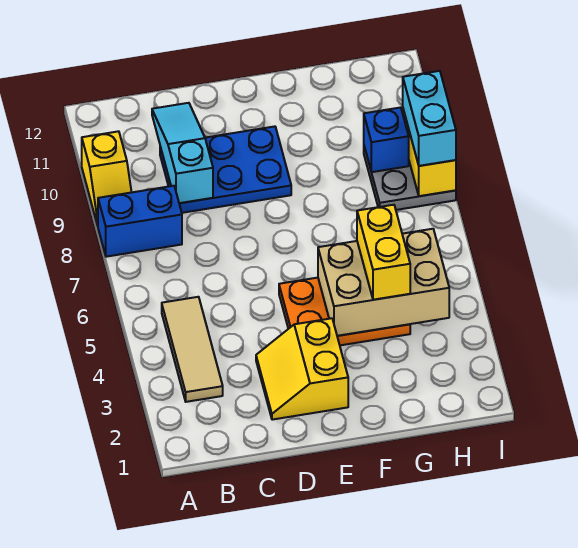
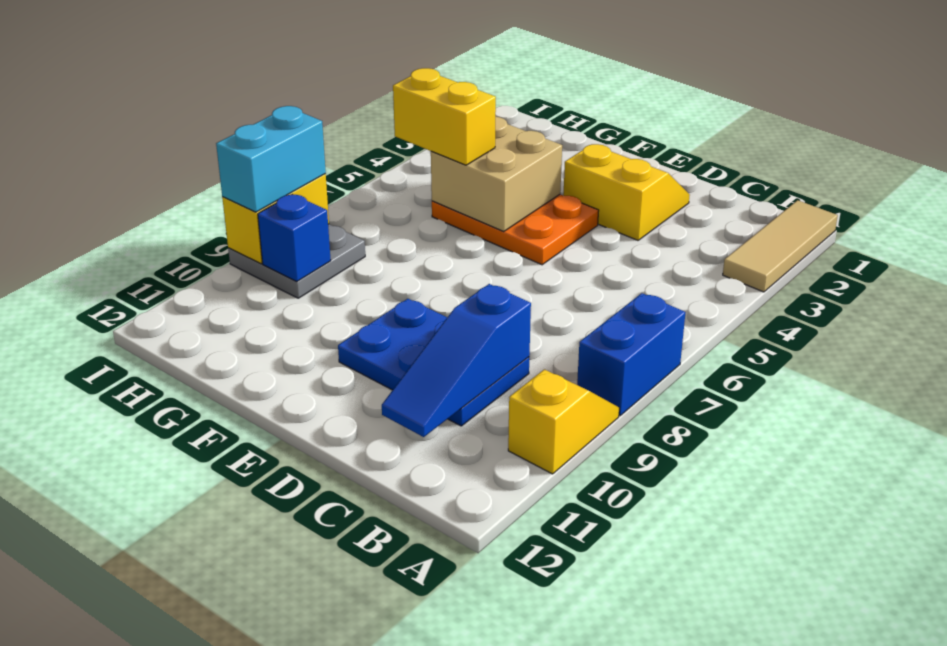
blue brick A8:B8 level 1 -> blue brick A7:A8 level 1
tan tile B3:B5 level 1 -> tan tile A1:A3 level 1
cyan slope C9:C11 level 2 top 9 -> blue slope C9:C11 level 2 top 9
yellow slope D2:E3 level 1 top E -> yellow slope D2:E3 level 1 top 3
tan brick F4:H5 level 2 -> tan brick F4:G5 level 2
yellow brick G4:G5 level 3 -> yellow brick G5:H5 level 3

